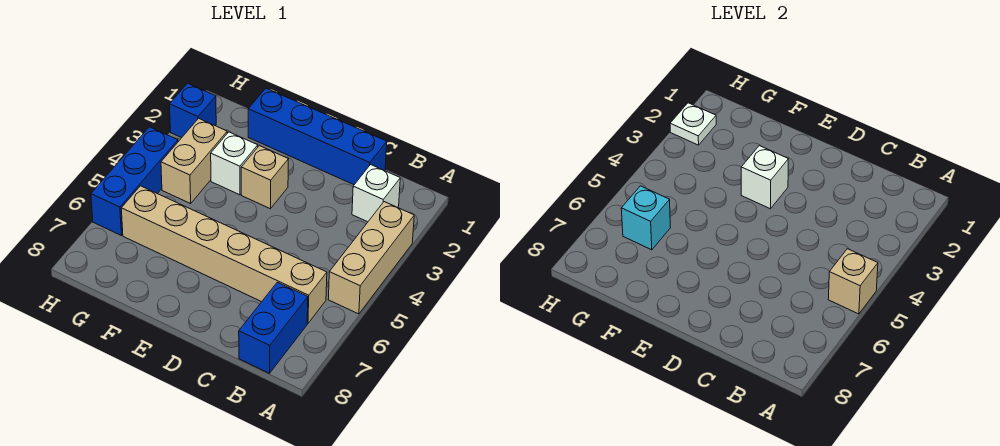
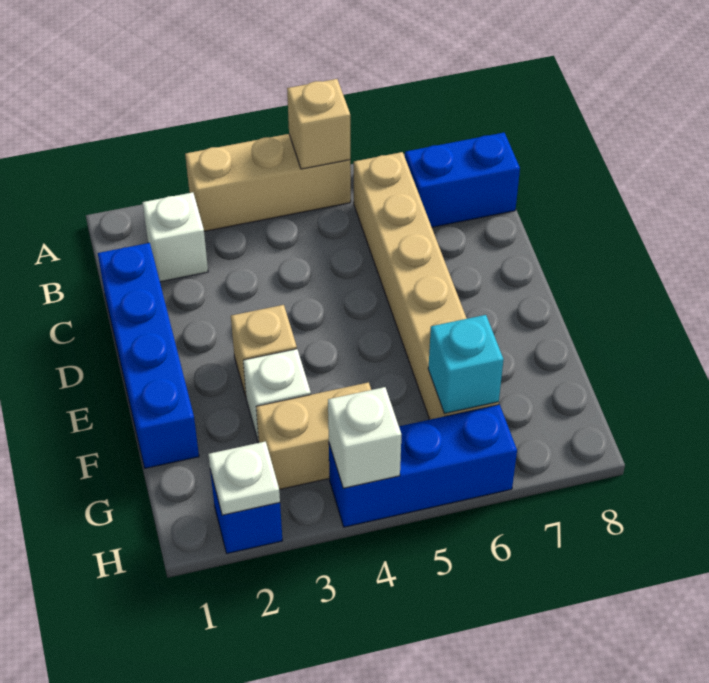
white brick E3 level 2 -> white brick H4 level 2

